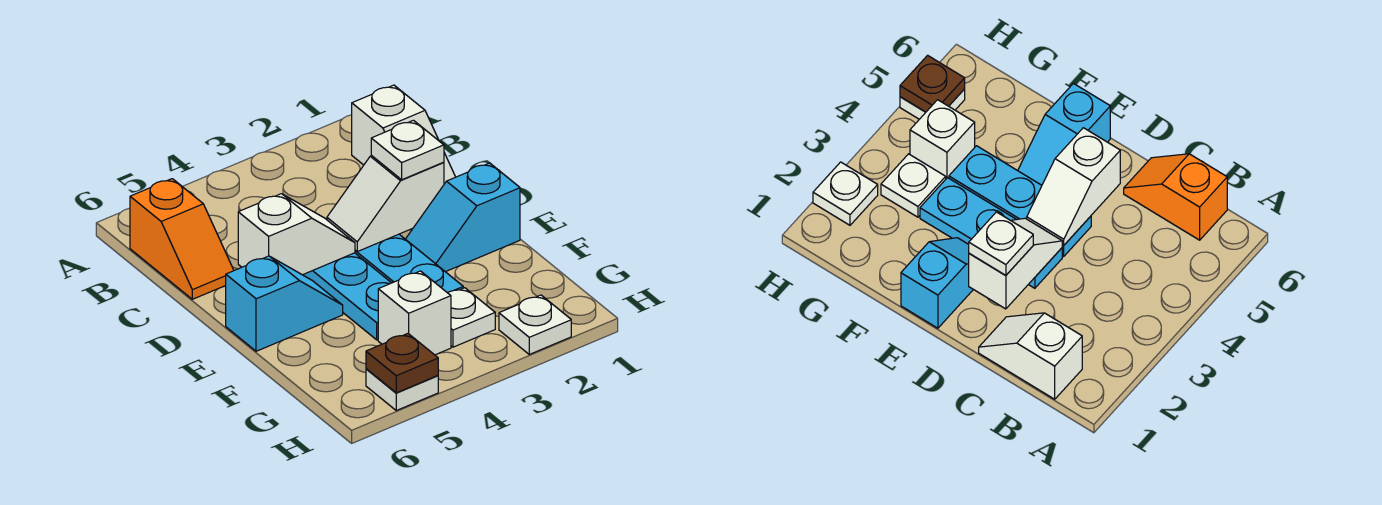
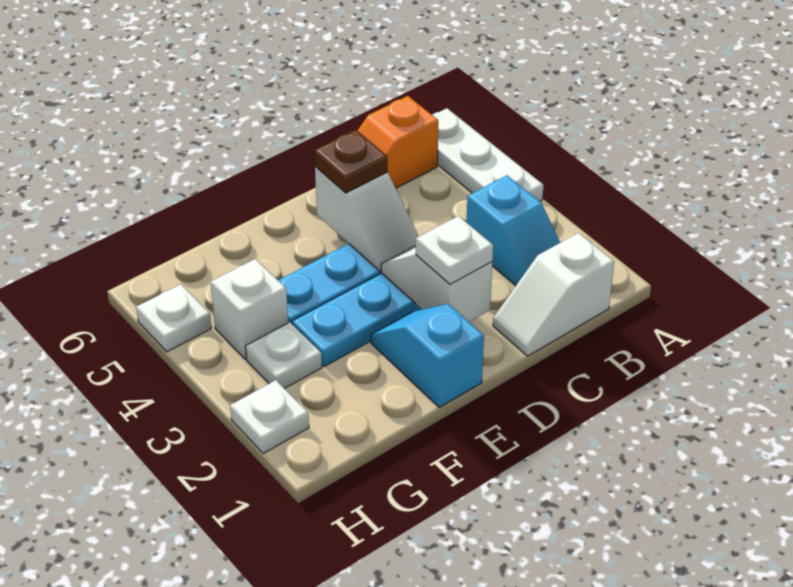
none -> white plate A4:A6 level 1
cyan slope E5:E6 level 1 top 6 -> cyan slope B2:B3 level 1 top 3
brown plate H5 level 2 -> brown plate D5 level 3

